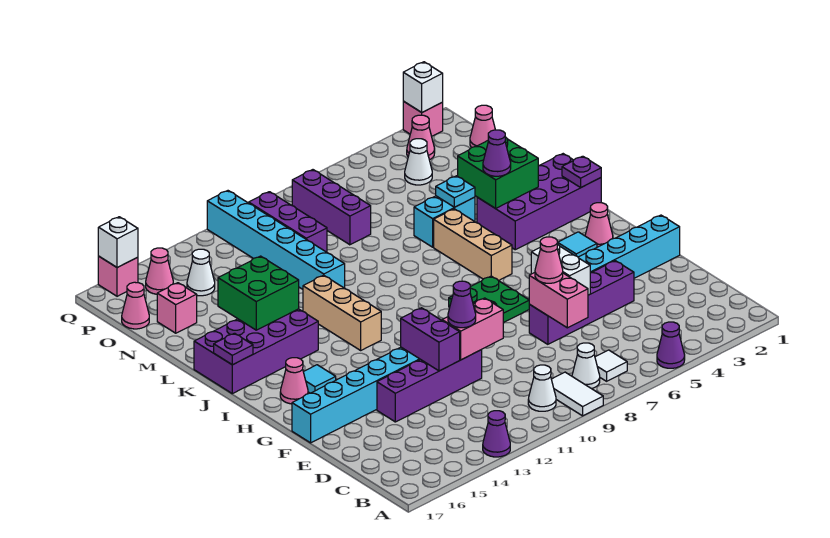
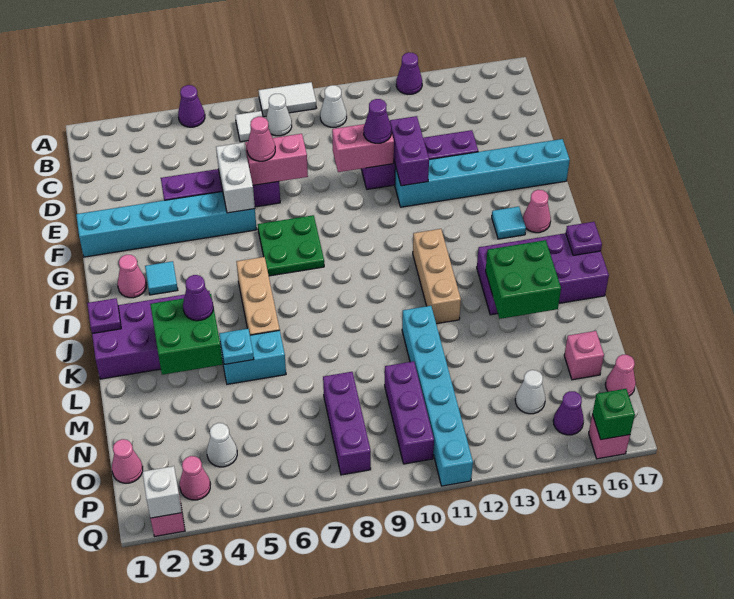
white tile A9:B9 level 1 -> white tile A8:A9 level 1
pink brick D7:E7 level 2 -> pink brick E7:E8 level 2
pink cone P15 level 1 -> purple cone P15 level 1
white brick Q16 level 2 -> green brick Q16 level 2

